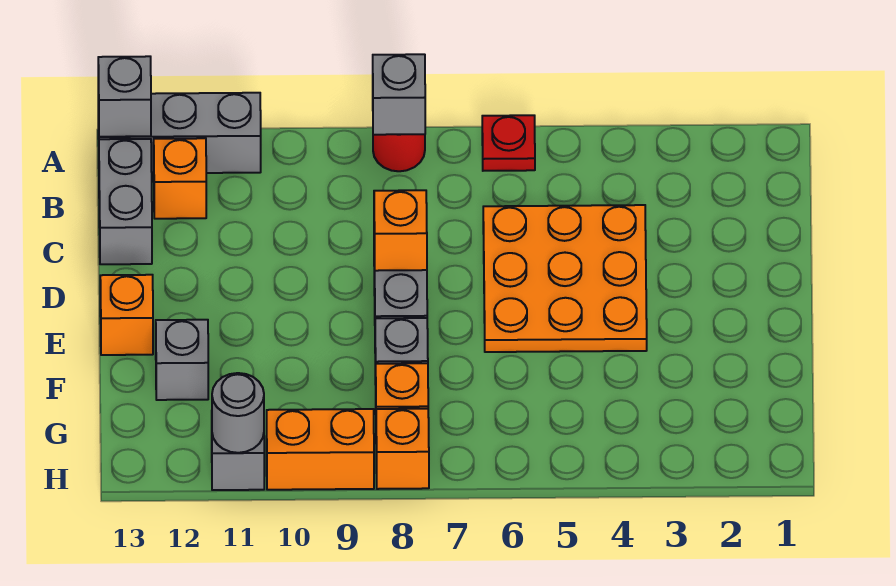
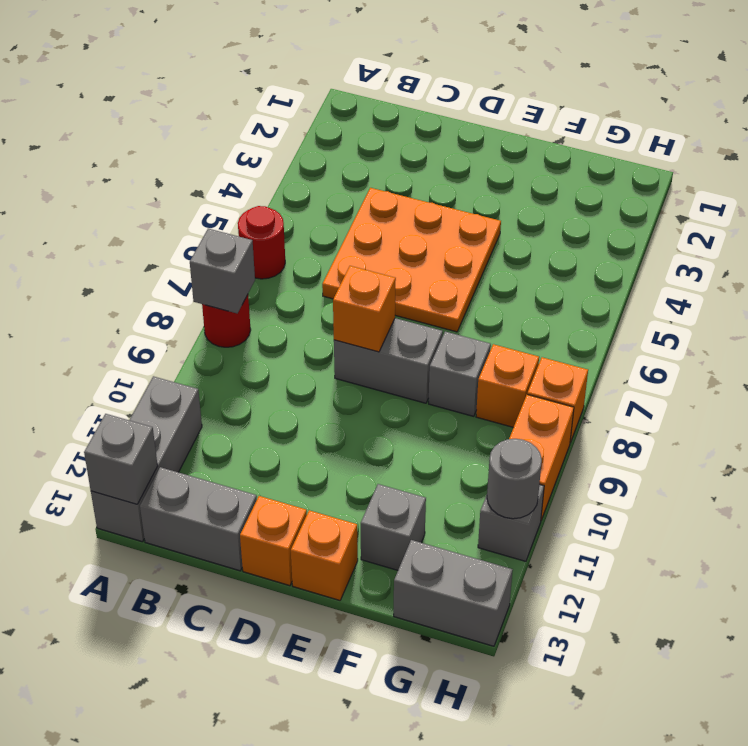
red plate A6 level 1 -> red round brick A6 level 1
orange brick B12 level 1 -> orange brick D13 level 1
none -> grey brick G13:H13 level 1

